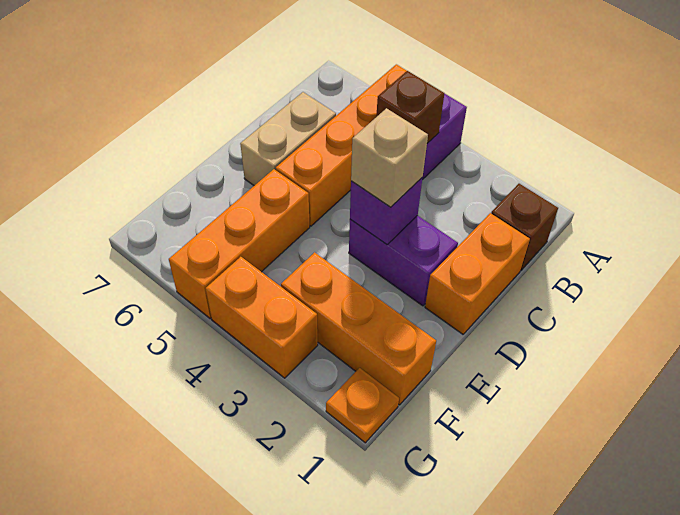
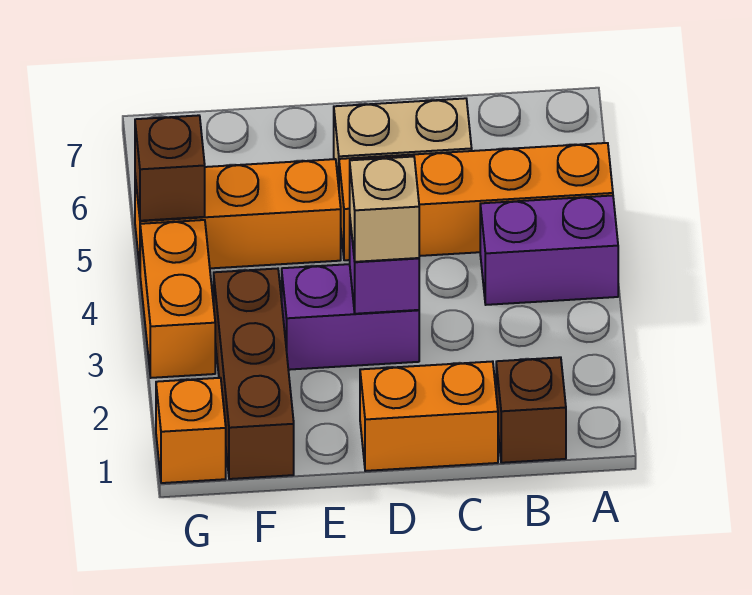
brown brick B4 level 2 -> brown brick G5 level 2
purple brick D2:D3 level 1 -> purple brick D3:E3 level 1
orange brick F1:F3 level 1 -> brown brick F1:F3 level 1
orange plate G1 level 1 -> orange brick G1 level 1

